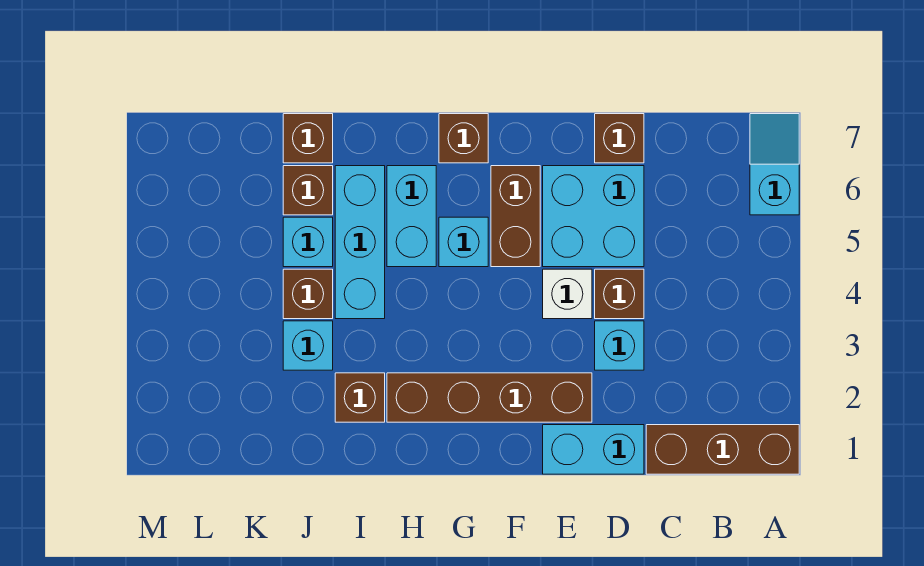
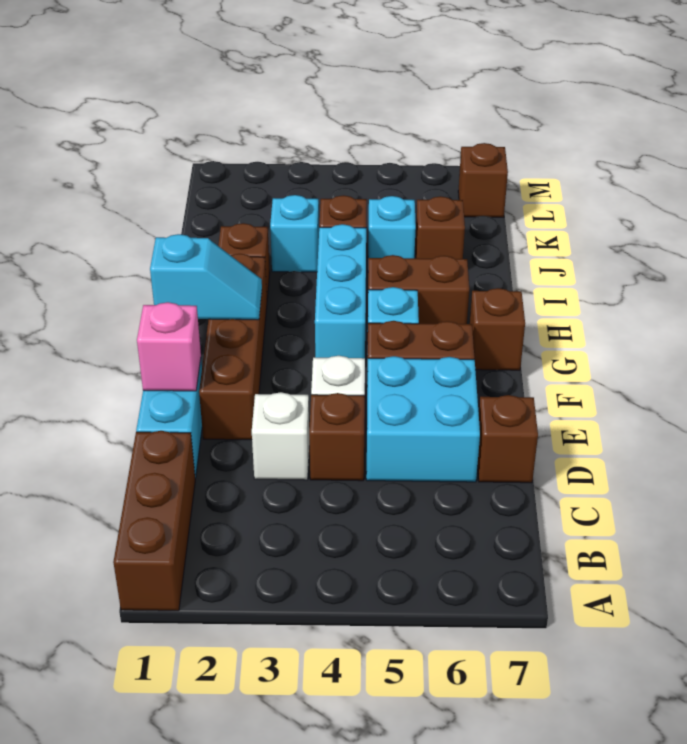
cyan slope A6:A7 level 1 top 6 -> cyan slope G1:G2 level 2 top 1
cyan brick D3 level 1 -> white brick D3 level 1
none -> pink brick E1 level 2
cyan brick H5:H6 level 1 -> brown brick H5:H6 level 1
cyan brick I4:I6 level 1 -> cyan brick G4:I4 level 1
brown brick J7 level 1 -> brown brick L7 level 1

